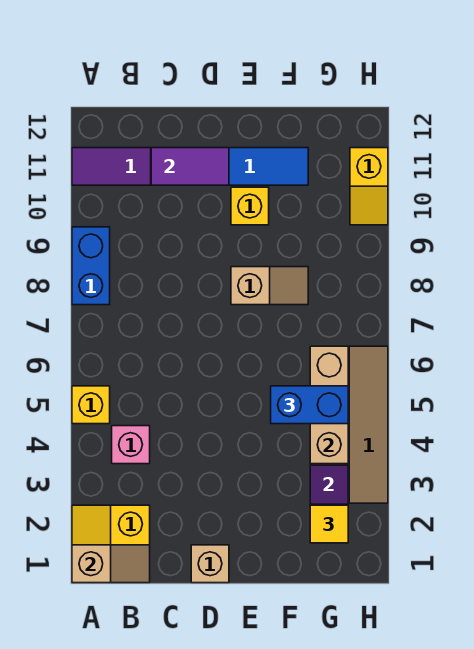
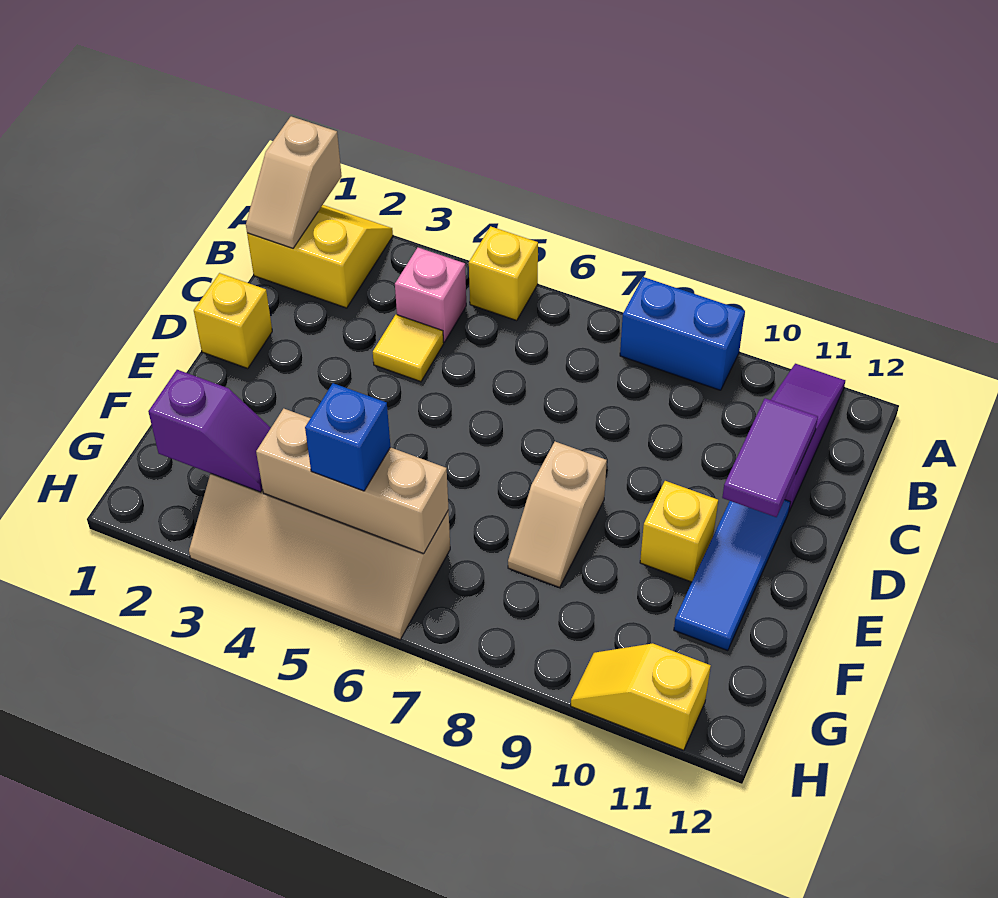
tan brick D1 level 1 -> yellow brick D1 level 1
blue brick F5:G5 level 3 -> blue brick G5 level 3
yellow tile G2 level 3 -> yellow tile C4 level 1

